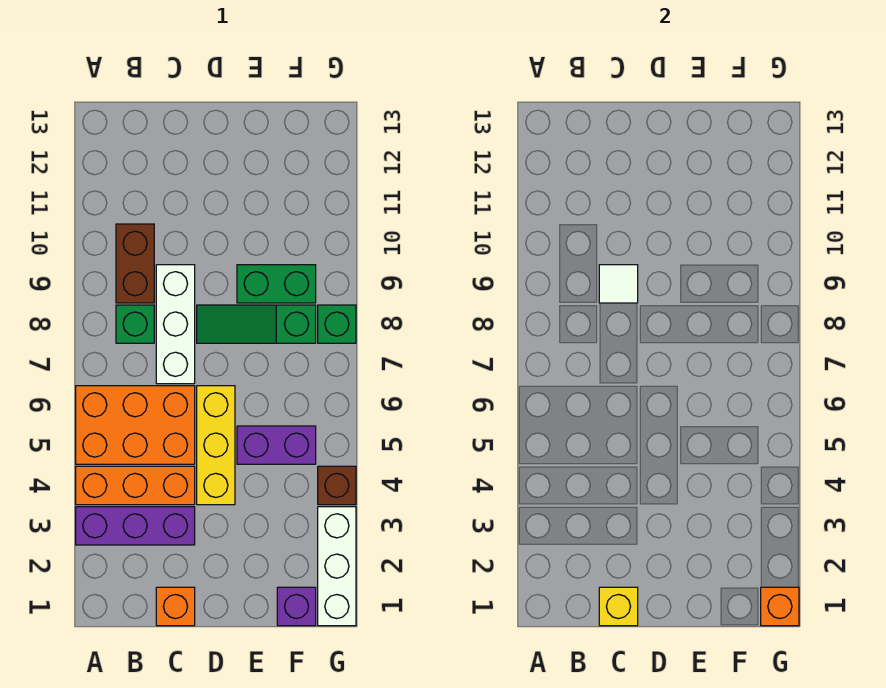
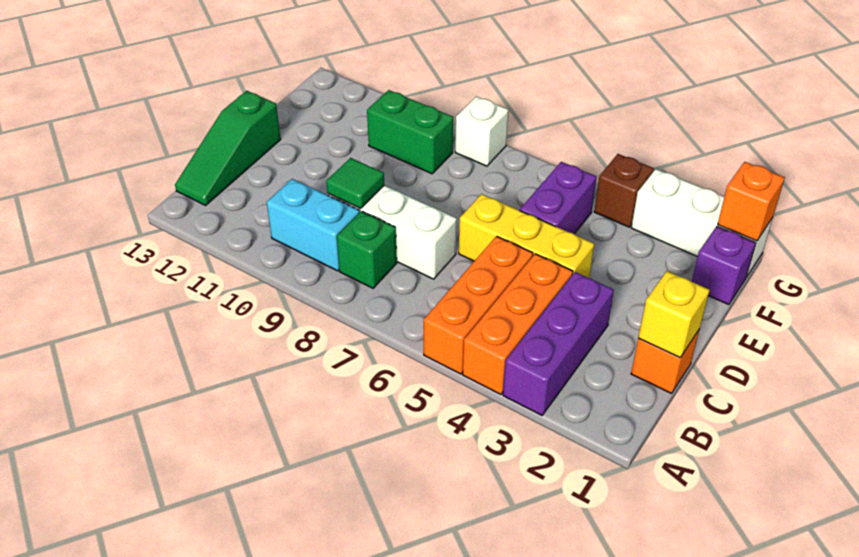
orange brick A5:C6 level 1 -> orange brick A5:C5 level 1
brown brick B9:B10 level 1 -> cyan brick B9:B10 level 1
white tile C9 level 2 -> green tile C9 level 2
green slope D8:F8 level 1 top F -> green slope B13:D13 level 1 top D
green brick E9:F9 level 1 -> green brick F9:F10 level 1
green brick G8 level 1 -> white brick G8 level 1

